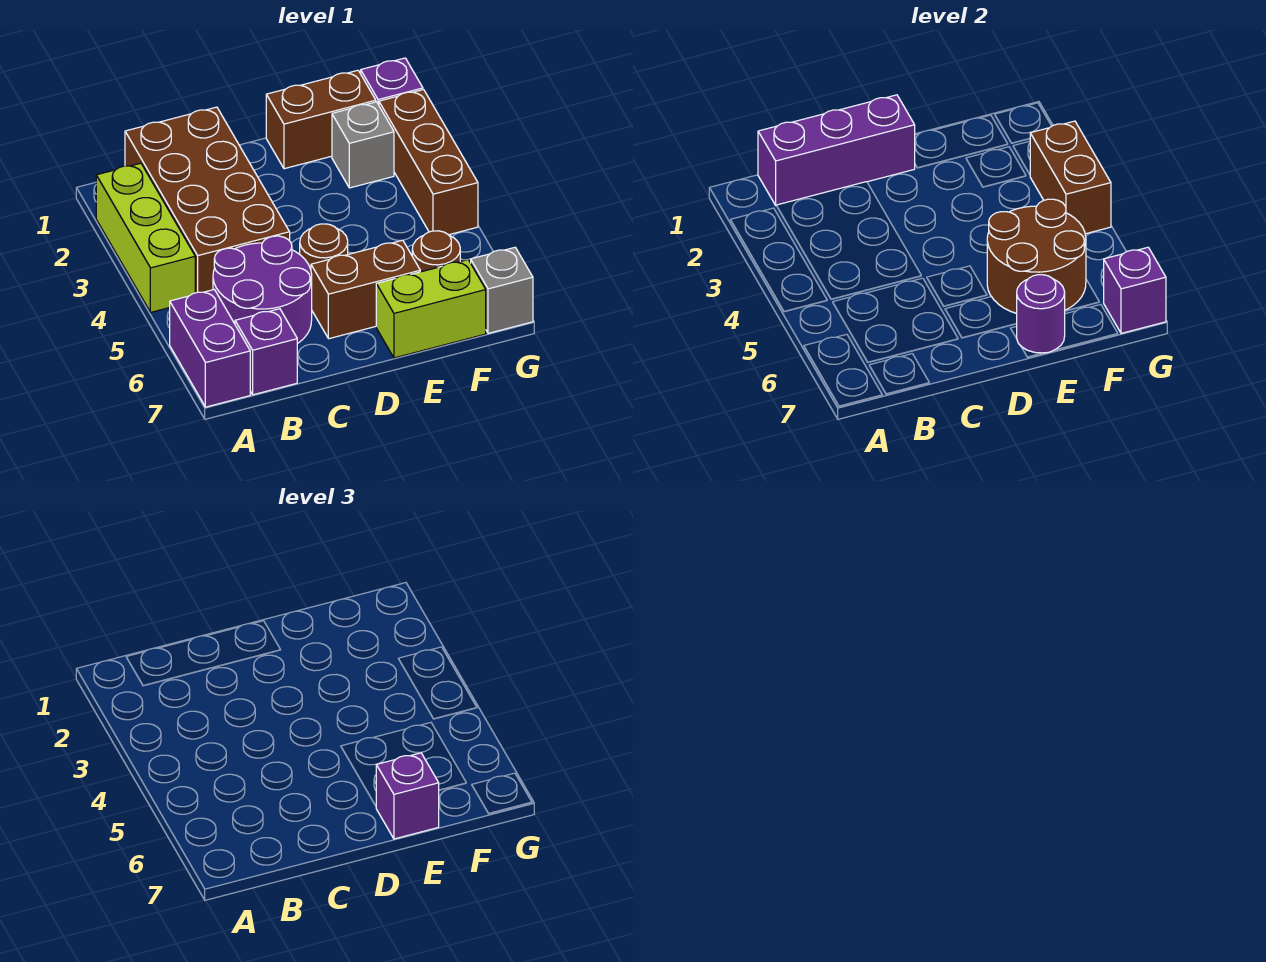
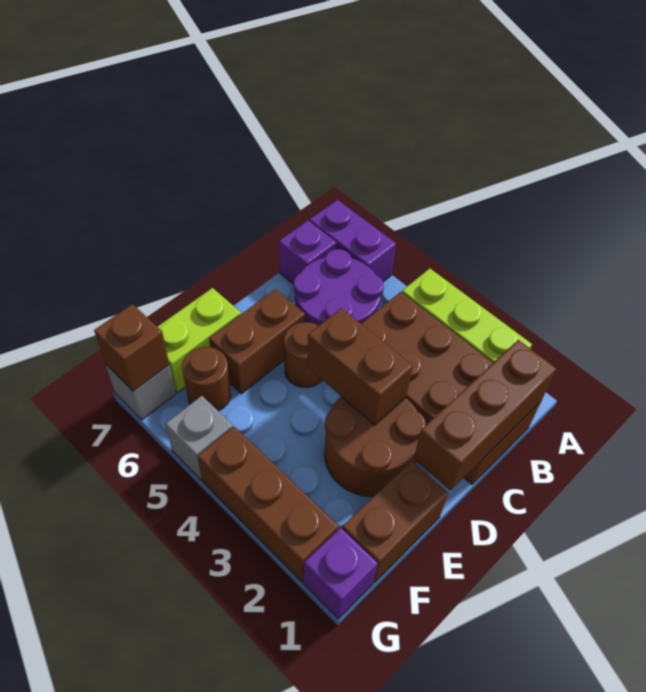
purple brick B1:D1 level 2 -> brown brick B1:D1 level 2
brown round brick E5:F6 level 2 -> brown round brick D2:E3 level 1
purple round brick E7 level 2 -> none
purple brick E7 level 3 -> none
grey brick F2 level 1 -> grey brick G5 level 1
brown brick G3:G4 level 2 -> brown brick D3:D4 level 2
purple brick G7 level 2 -> brown brick G7 level 2

